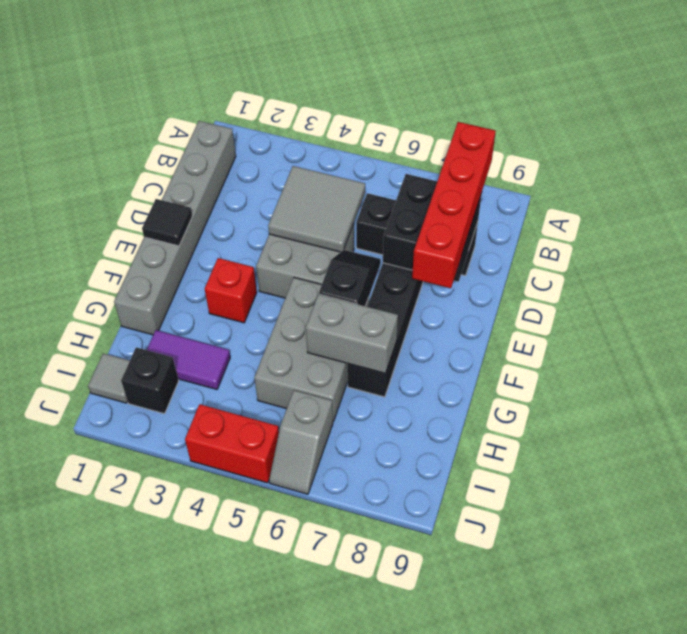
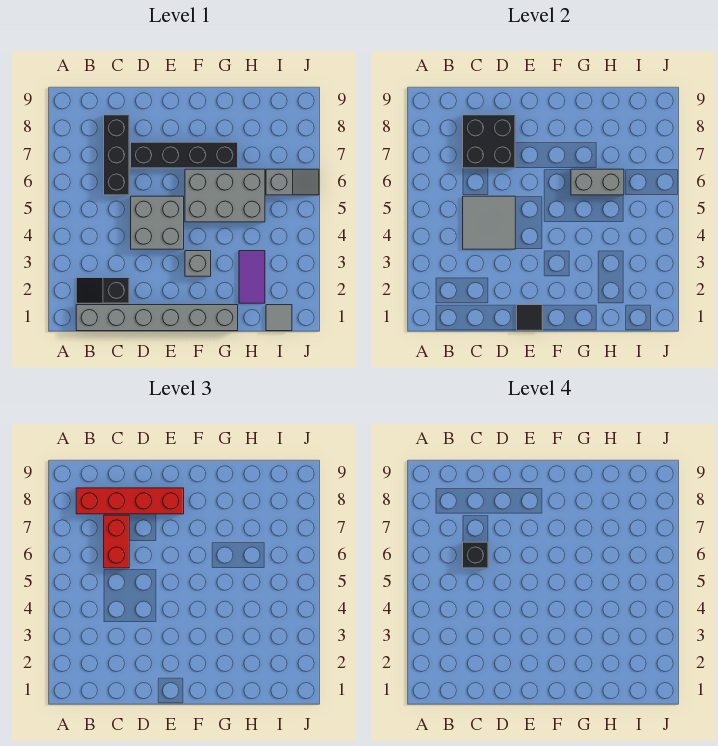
black slope E6:F6 level 2 top F -> black slope B2:C2 level 1 top C
red brick F3 level 1 -> grey brick F3 level 1
grey brick G6:G7 level 2 -> grey brick G6:H6 level 2
black brick I2 level 1 -> black brick C6 level 4
red brick J4:J5 level 1 -> red brick C6:C7 level 3

